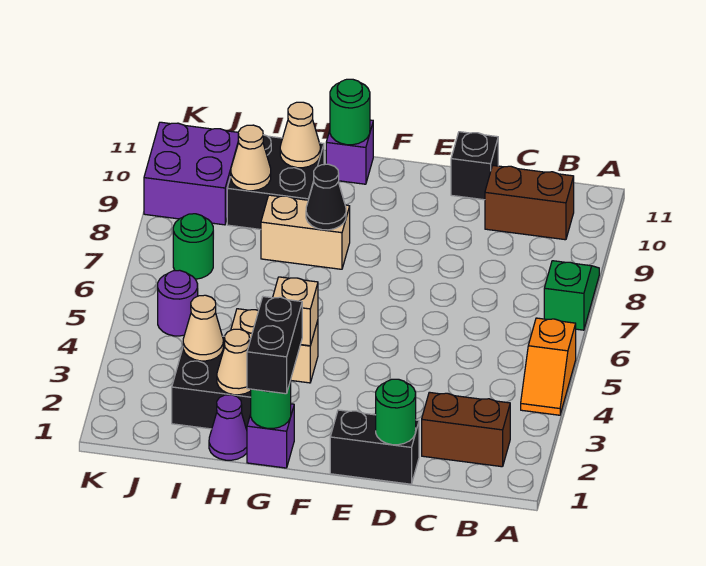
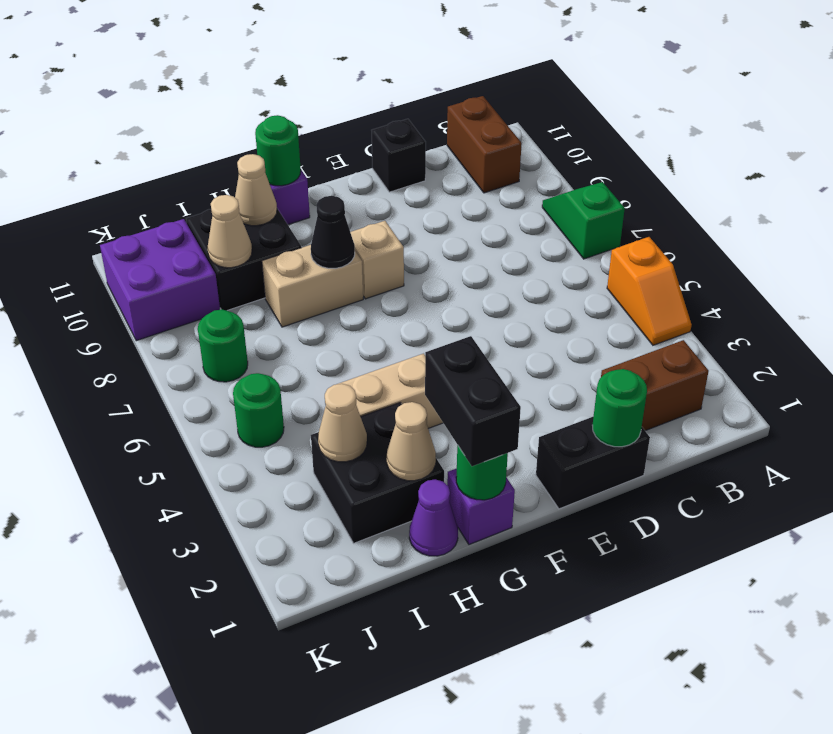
brown brick B10:C10 level 1 -> brown brick B10:B11 level 1
tan brick G4 level 2 -> tan brick F8 level 1
purple round brick J5 level 1 -> green round brick J5 level 1

